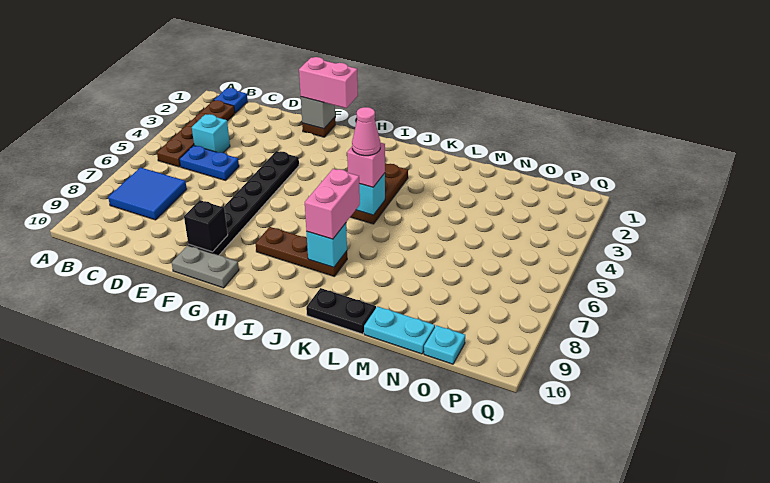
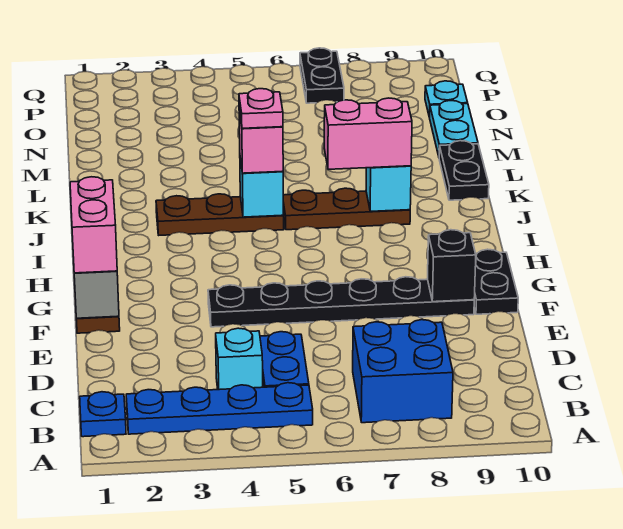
brown plate B2:B5 level 1 -> blue plate B2:B5 level 1
blue tile B7:C8 level 1 -> blue brick B7:C8 level 1
grey plate F10:G10 level 1 -> black plate F10:G10 level 1
brown plate H8:J8 level 1 -> brown plate J6:J8 level 1
pink cone J5 level 4 -> pink plate J5 level 4
none -> black plate P7:Q7 level 1

